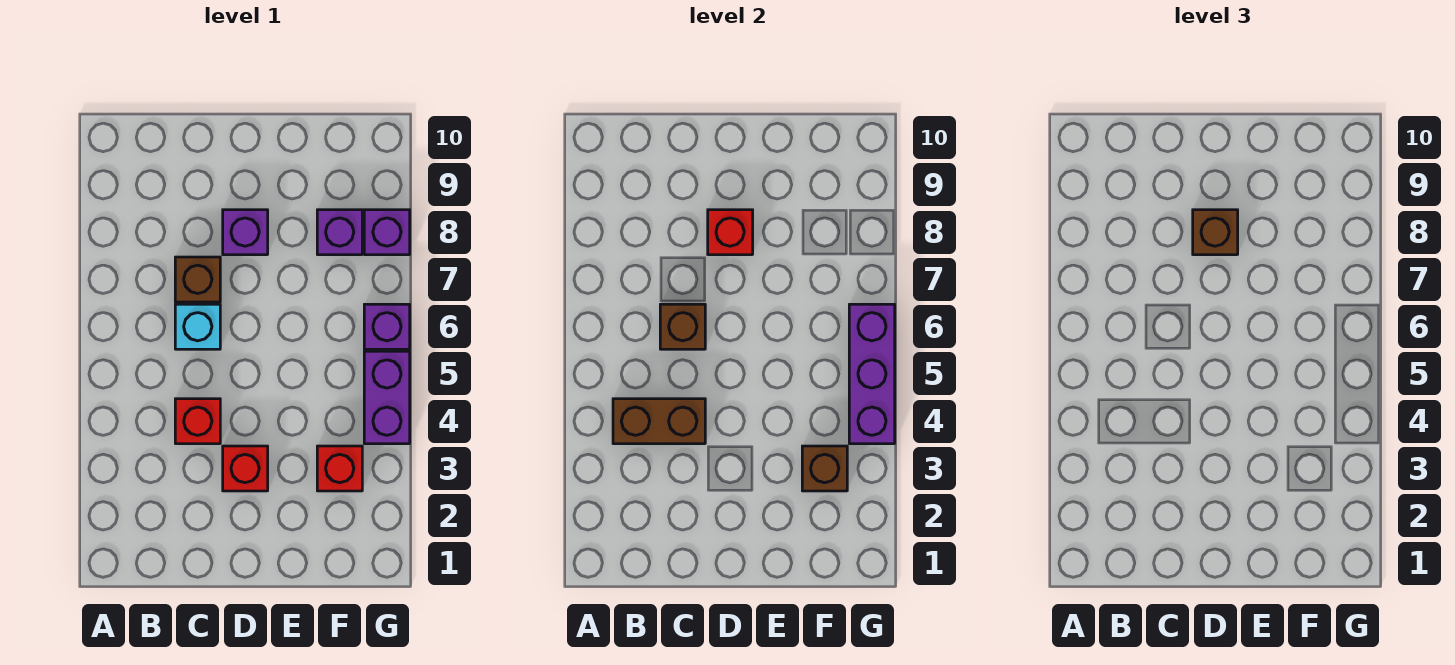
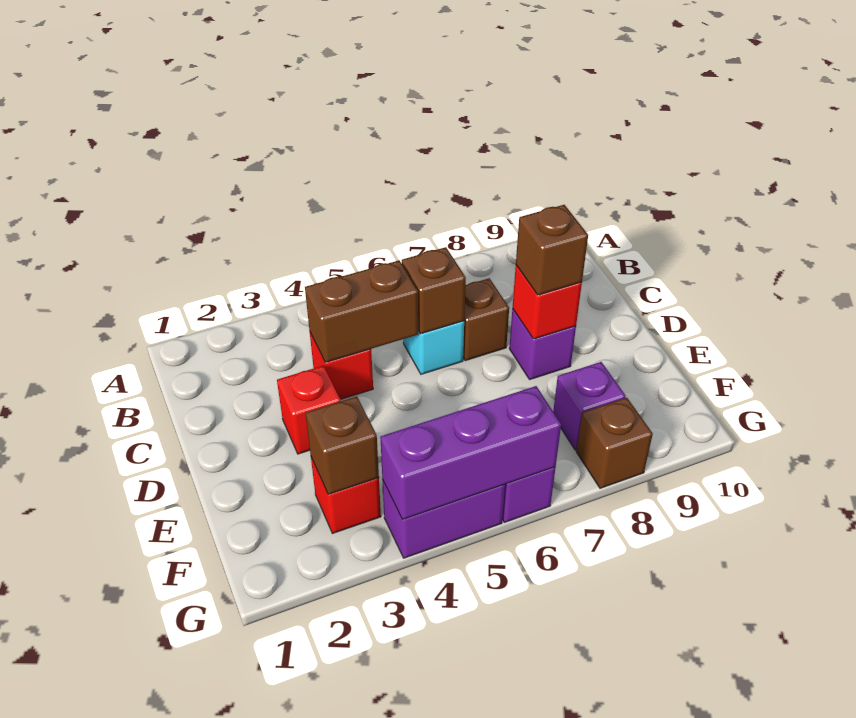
brown brick B4:C4 level 2 -> brown brick C4:C5 level 2
purple brick G8 level 1 -> brown brick G8 level 1

